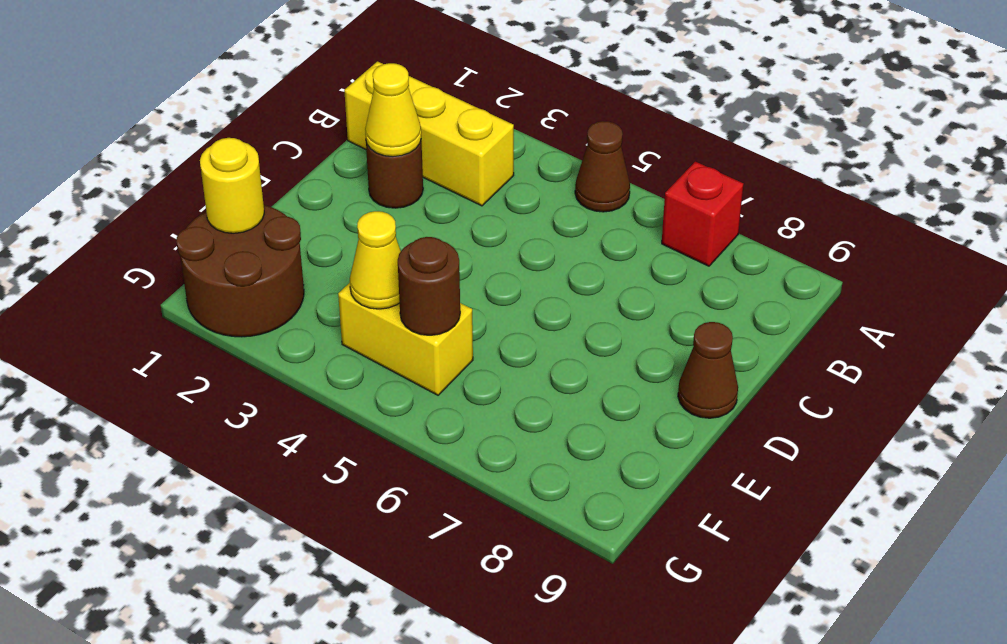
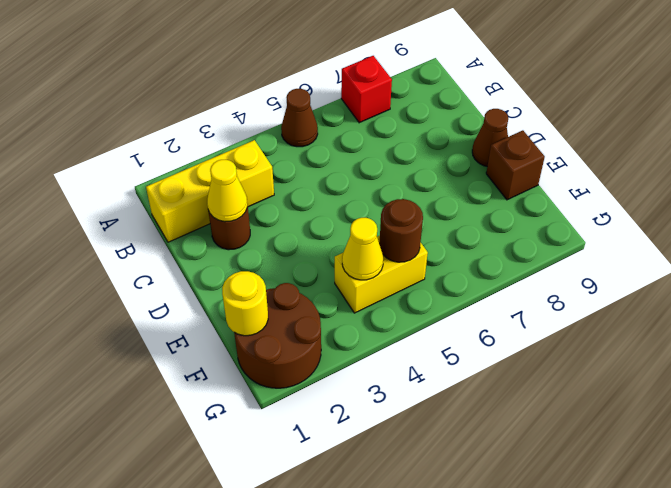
none -> brown brick E9 level 1

